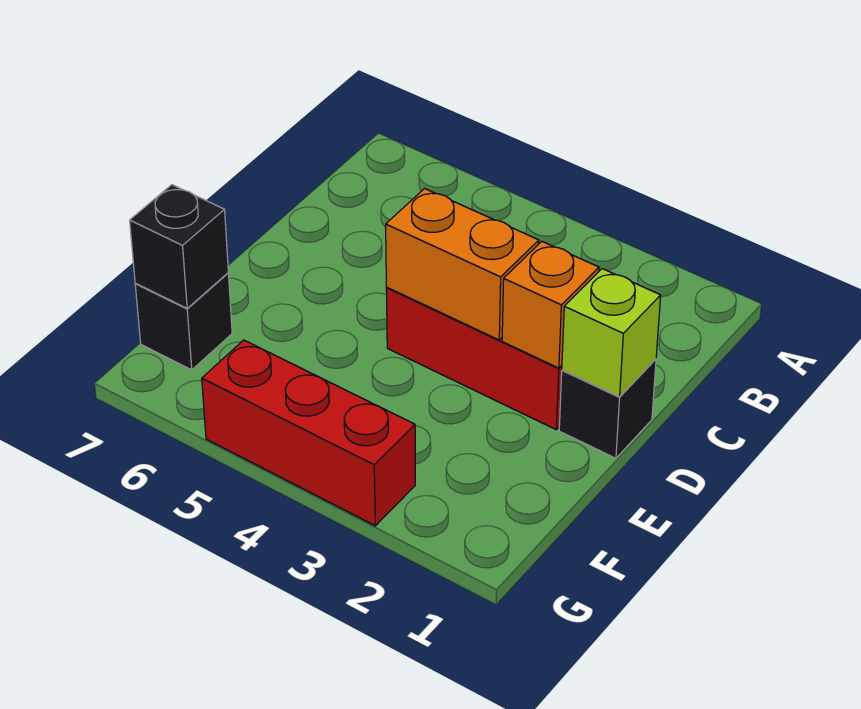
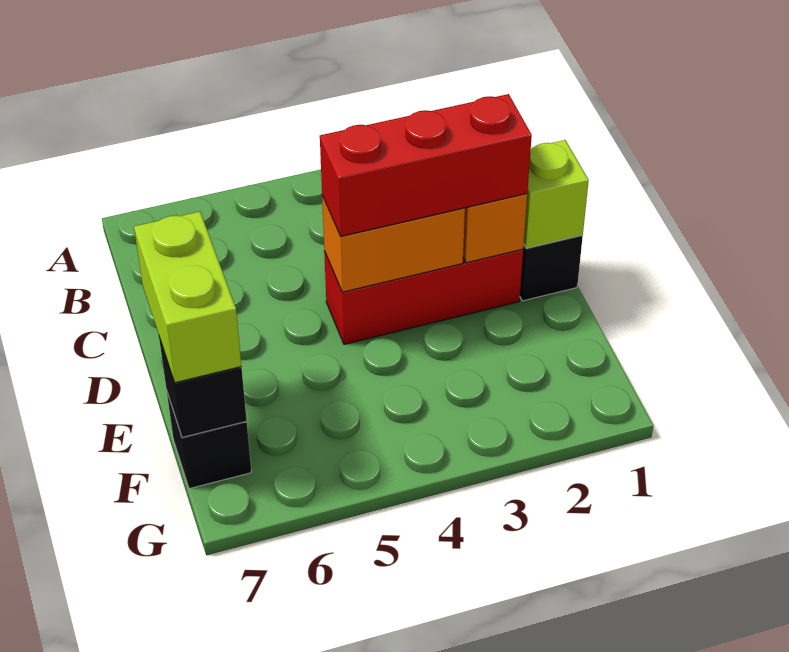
none -> lime brick E7:F7 level 3
red brick G3:G5 level 1 -> red brick D2:D4 level 3

